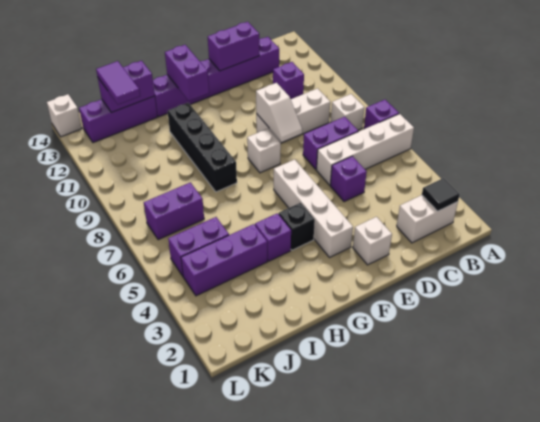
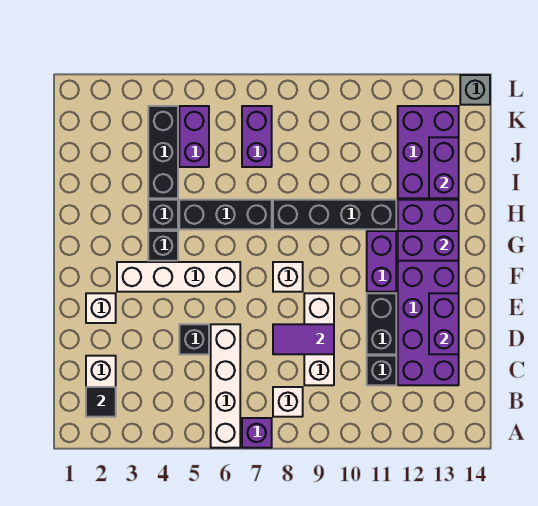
purple brick C7:D7 level 1 -> purple brick F11:G11 level 1
purple brick C11 level 1 -> black brick C11 level 1
purple brick C13:H13 level 1 -> purple brick C12:H13 level 1
purple brick D5 level 1 -> black brick D5 level 1
none -> black brick D11:E11 level 1
white slope E8:E9 level 2 top 9 -> none
purple brick H4 level 1 -> black brick H4 level 1
none -> black brick H5:H7 level 1
purple brick I4:K4 level 1 -> black brick I4:K4 level 1
purple brick I13:K13 level 1 -> purple brick I12:K13 level 1
purple tile J12:J13 level 3 -> purple tile D8:D9 level 2
white brick L14 level 1 -> grey brick L14 level 1

